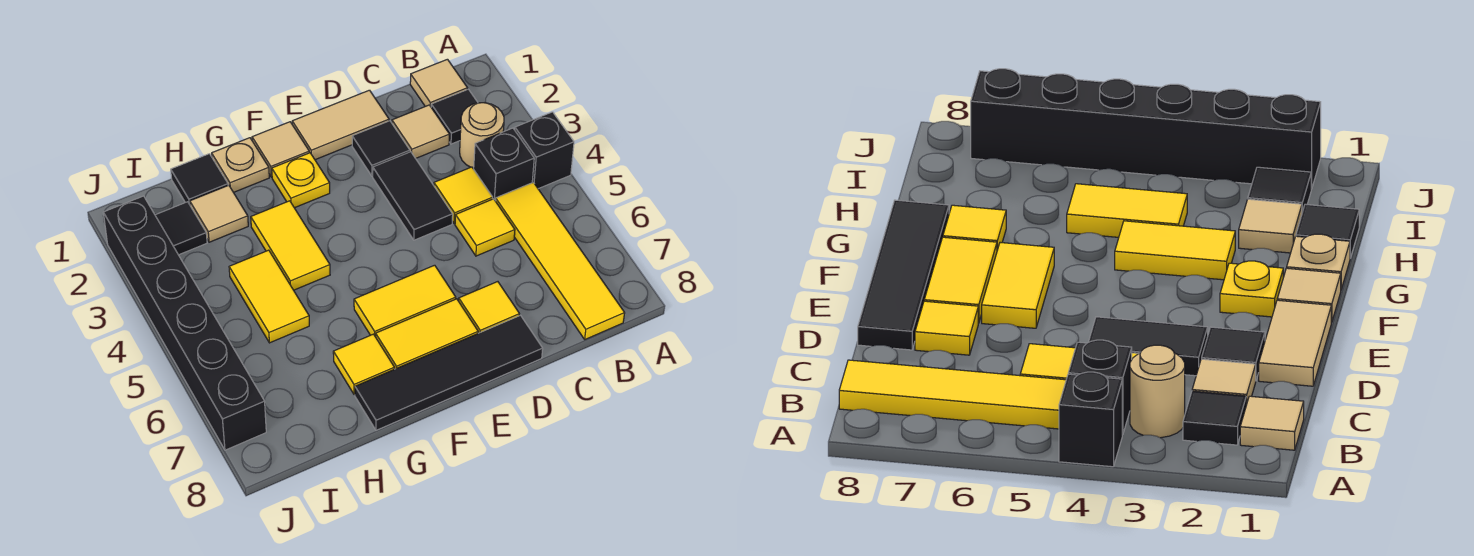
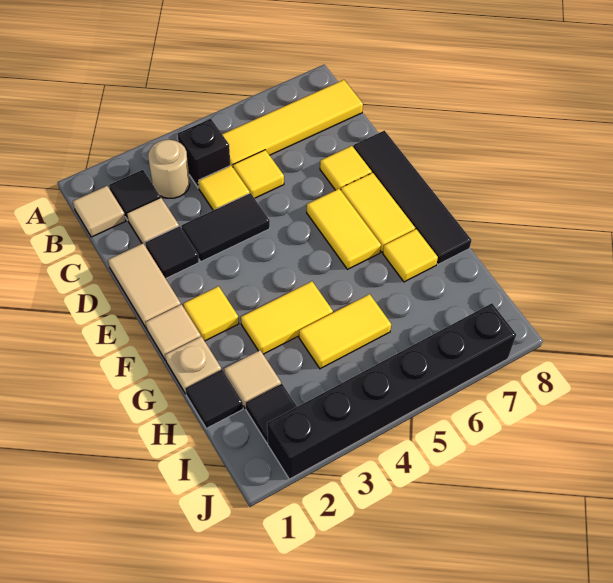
black brick A4 level 1 -> none
yellow plate F2 level 1 -> yellow tile F2 level 1

